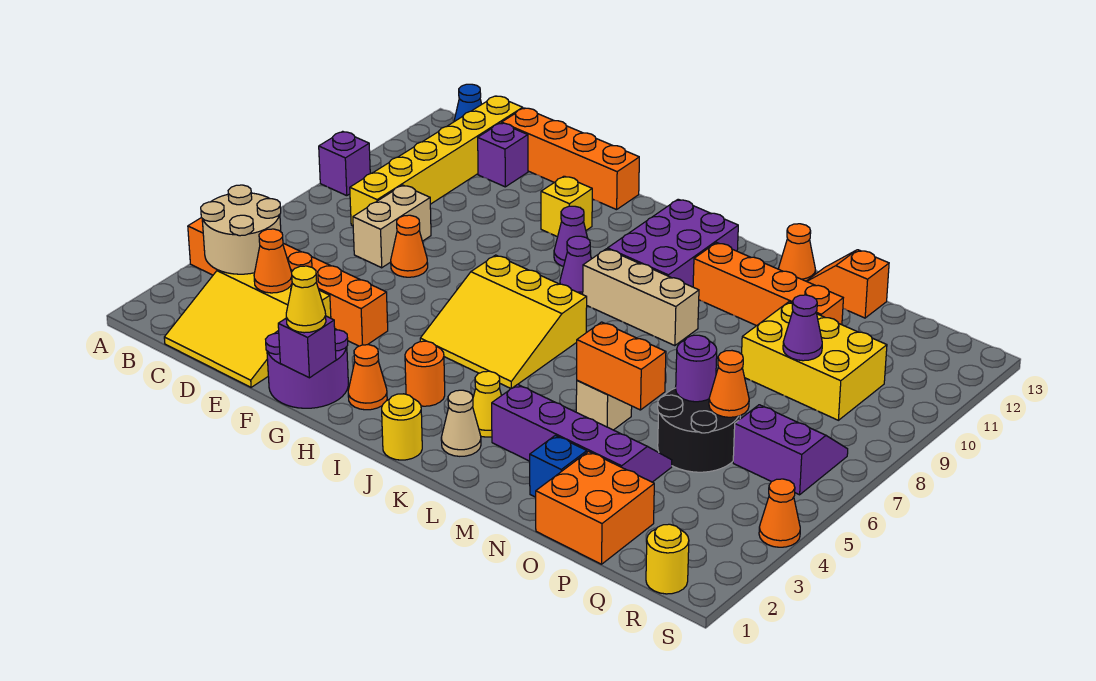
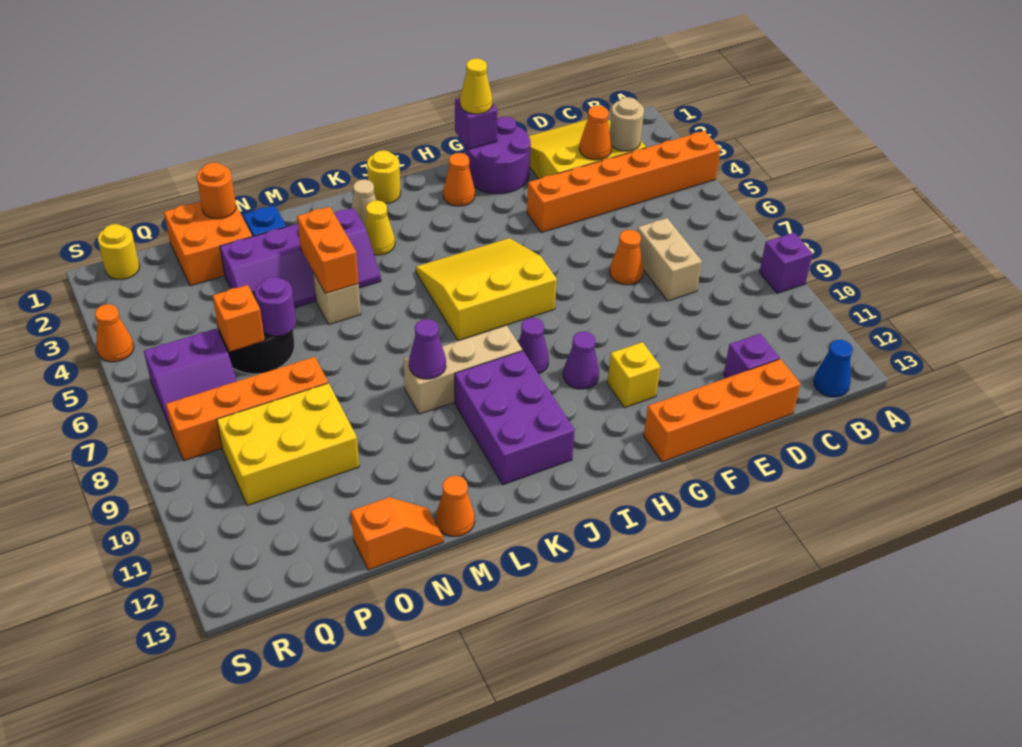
tan round brick B3:C4 level 2 -> tan round brick C3 level 2
yellow brick C8:C13 level 1 -> none
orange round brick I3 level 1 -> orange round brick O1 level 2
orange brick L11:O11 level 1 -> orange brick O8:R8 level 1
orange brick M5:N5 level 2 -> orange brick M4:M5 level 2
orange cone P6 level 2 -> orange brick P6 level 2
purple cone P9 level 2 -> purple cone L9 level 2

